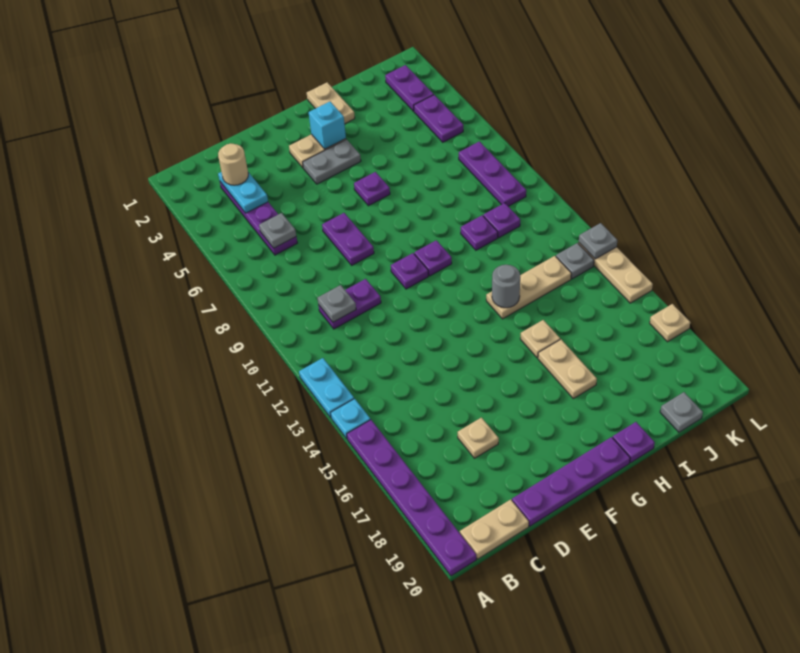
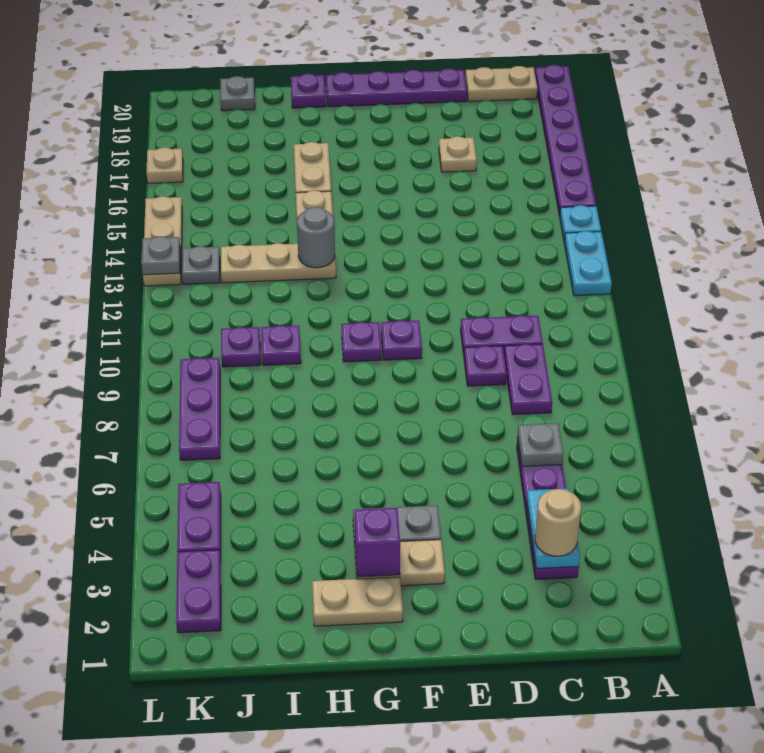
grey plate C10 level 2 -> none
purple plate E7:E8 level 1 -> purple plate C8:C9 level 1
cyan brick G3 level 2 -> purple brick G3 level 2
purple plate G6 level 1 -> purple plate D9 level 1
tan plate H1:H2 level 1 -> tan plate G2:H2 level 1

